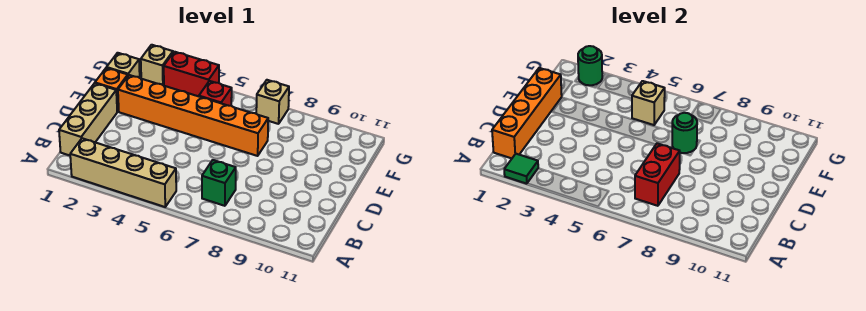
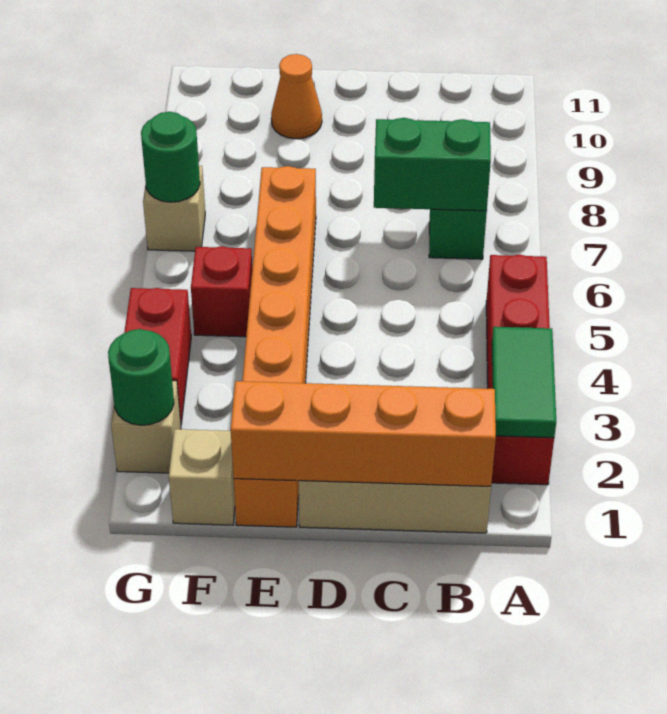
tan brick A2:A5 level 1 -> red brick A2:A5 level 1
green tile A2 level 2 -> green tile A2:A3 level 2
red brick B7:C7 level 2 -> green brick B7:C7 level 2
green round brick E7 level 2 -> green round brick G7 level 2
none -> orange cone E10 level 1
tan brick F5 level 2 -> none

